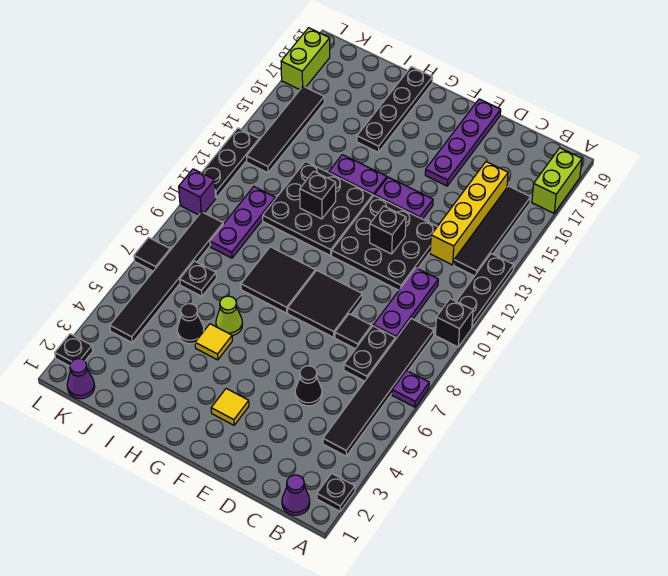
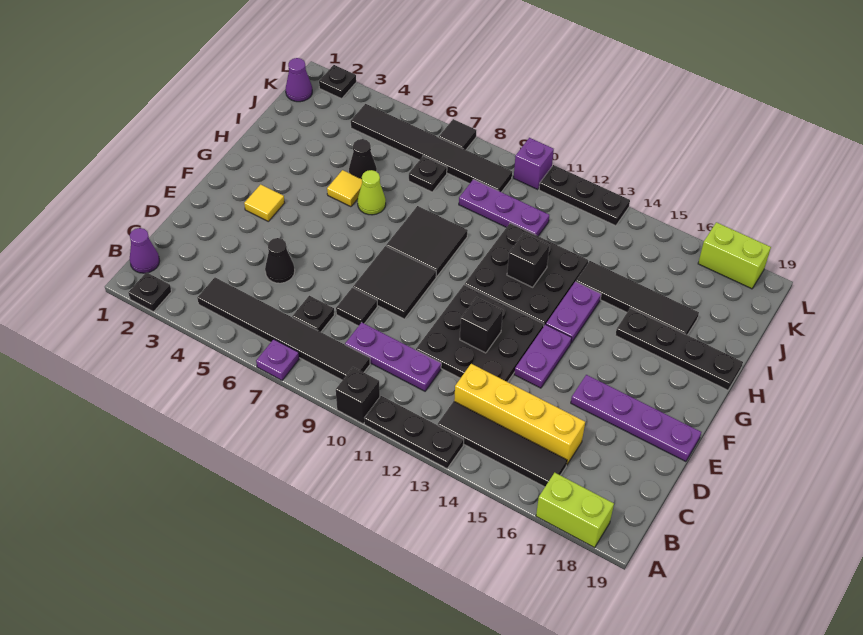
black plate C7:C8 level 1 -> black plate C7 level 1
black tile K13:K16 level 1 -> black tile I14:I17 level 1

